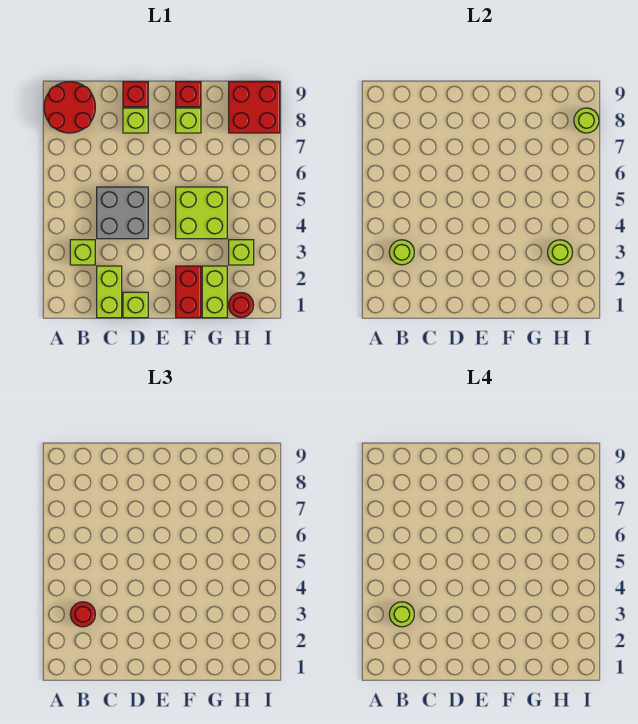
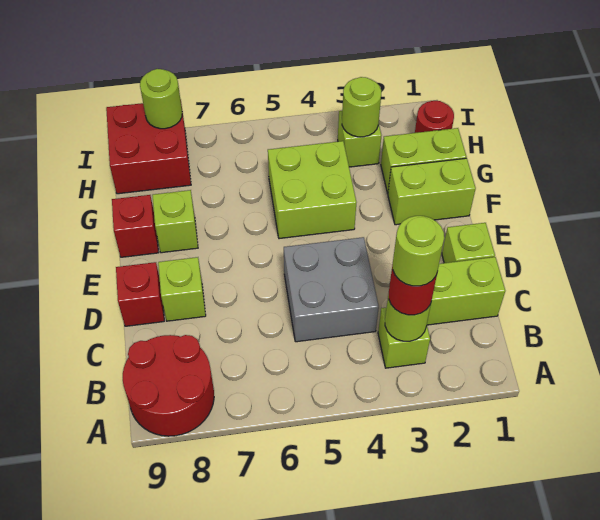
red brick F1:F2 level 1 -> lime brick F1:F2 level 1

